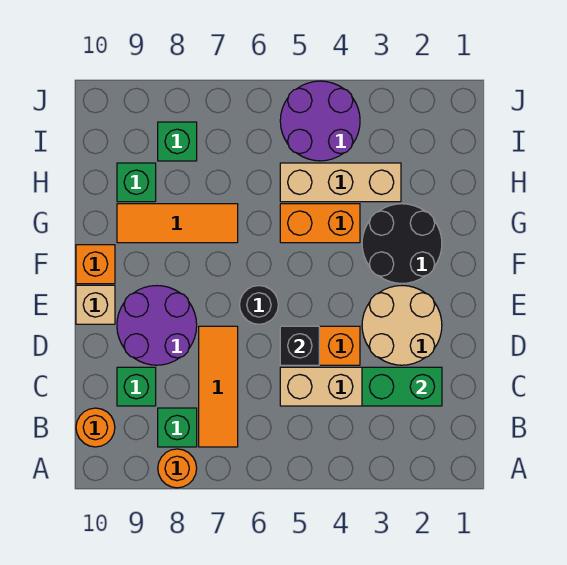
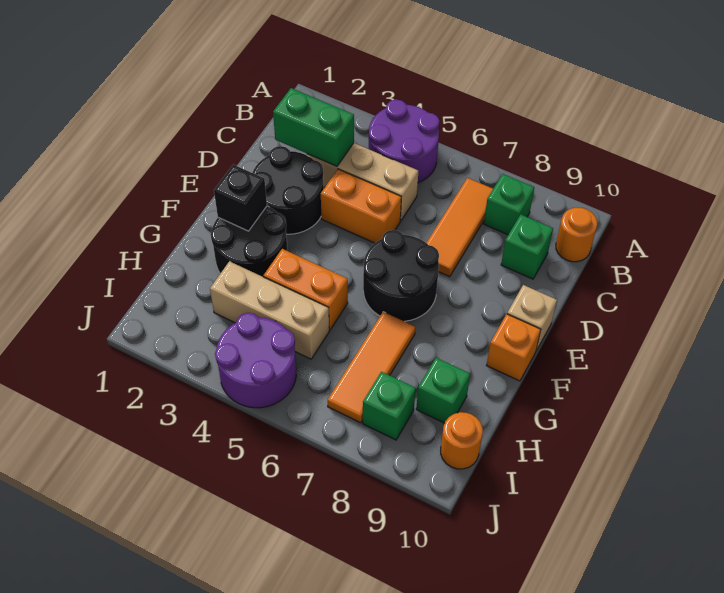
orange round brick A8 level 1 -> orange round brick I10 level 1
tan round brick D2:E3 level 1 -> black round brick D2:E3 level 1
black brick D5 level 2 -> black brick F2 level 2
purple round brick D8:E9 level 1 -> purple round brick A4:B5 level 1
black round brick E6 level 1 -> black round brick E6:F7 level 1
orange tile G7:G9 level 1 -> orange tile G7:I7 level 1

